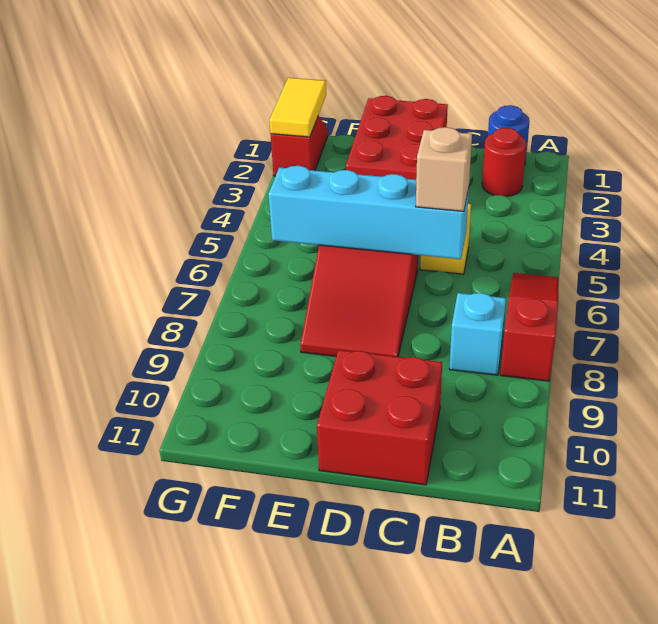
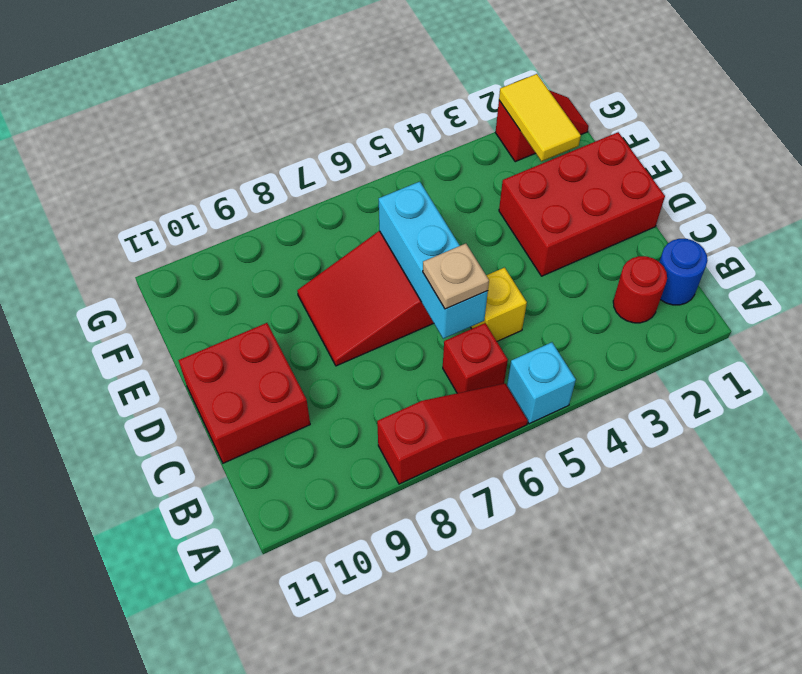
none -> red brick B6 level 1
cyan brick B8 level 1 -> cyan brick A5 level 1
cyan brick C6:F6 level 2 -> cyan brick C6:E6 level 2
tan brick C6 level 3 -> tan plate C6 level 3
yellow tile G1:G2 level 2 -> yellow tile F2:G2 level 2

